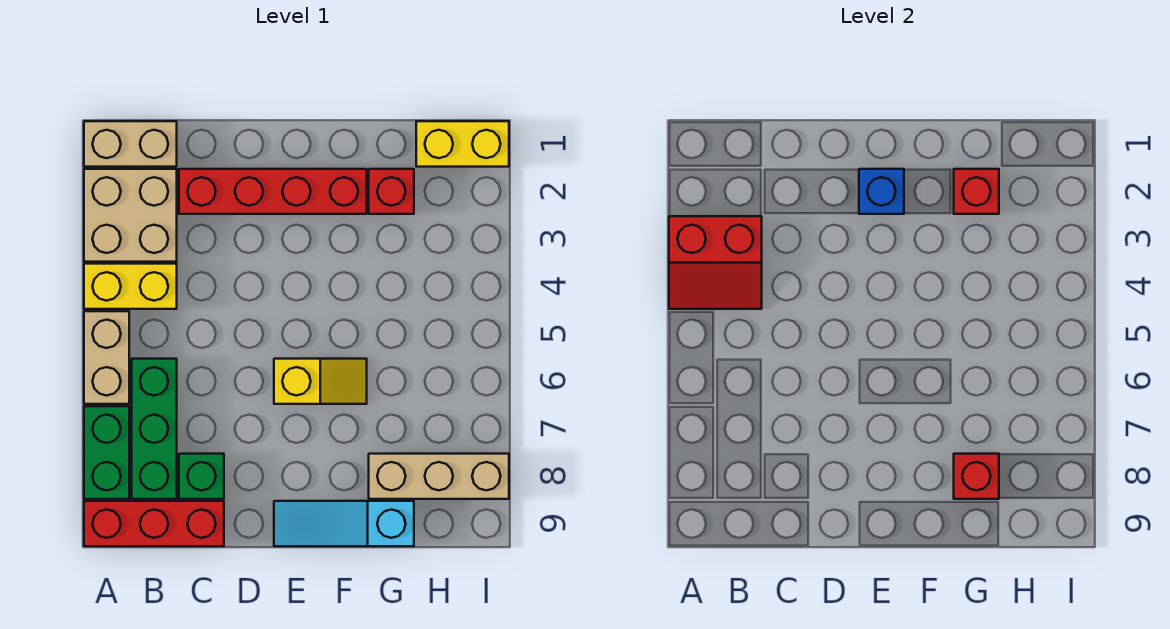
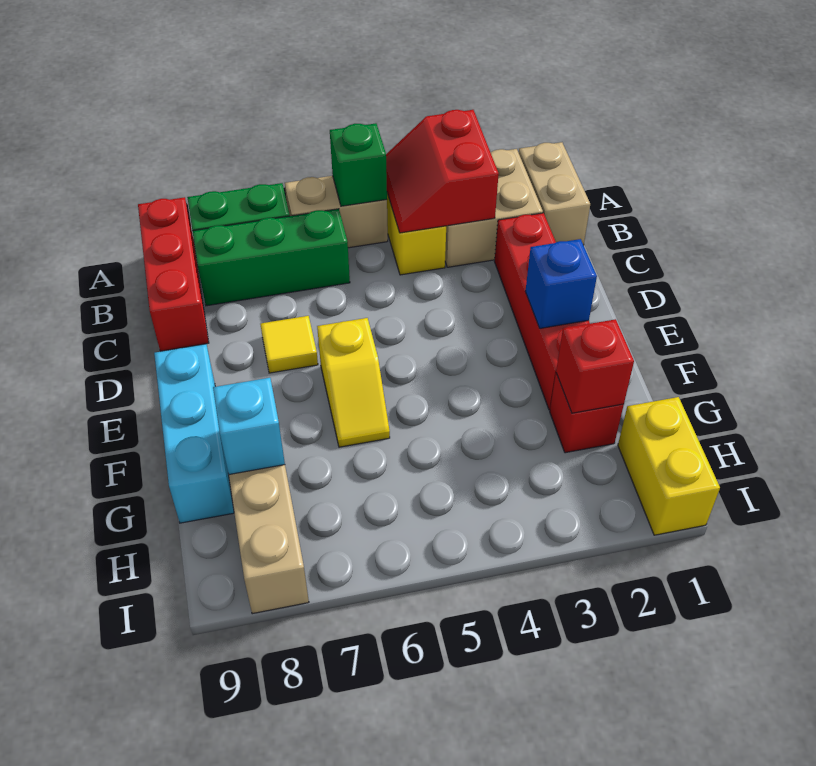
green brick C8 level 1 -> green brick A5 level 2
none -> yellow tile D7 level 1
cyan slope E9:G9 level 1 top G -> cyan brick E9:G9 level 1
red brick G8 level 2 -> cyan brick G8 level 2

